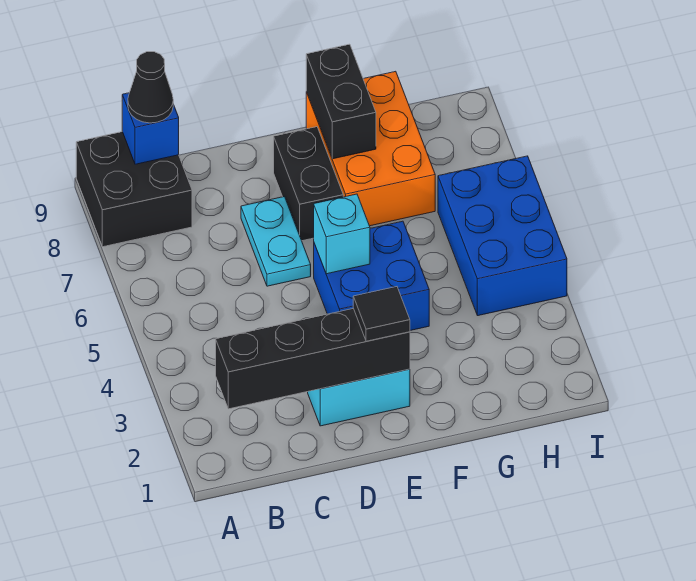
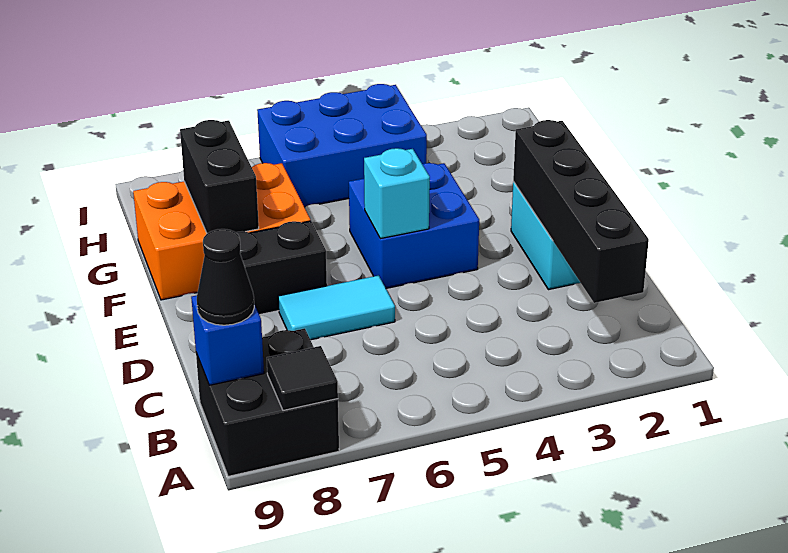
cyan plate D6:D7 level 1 -> cyan tile D6:D7 level 1
black tile E2 level 3 -> black tile A8 level 2
black brick F8:F9 level 2 -> black brick F8:G8 level 2

